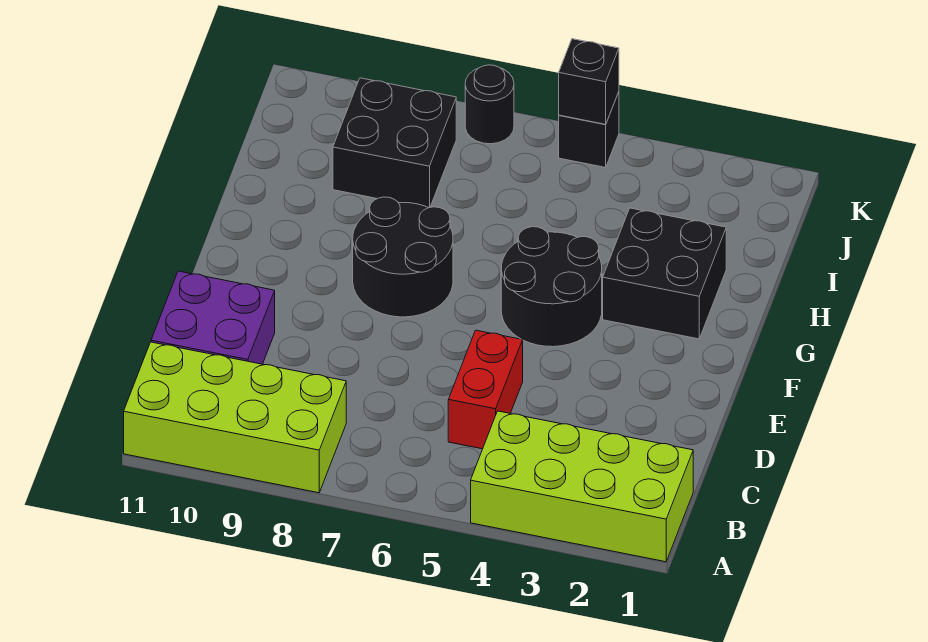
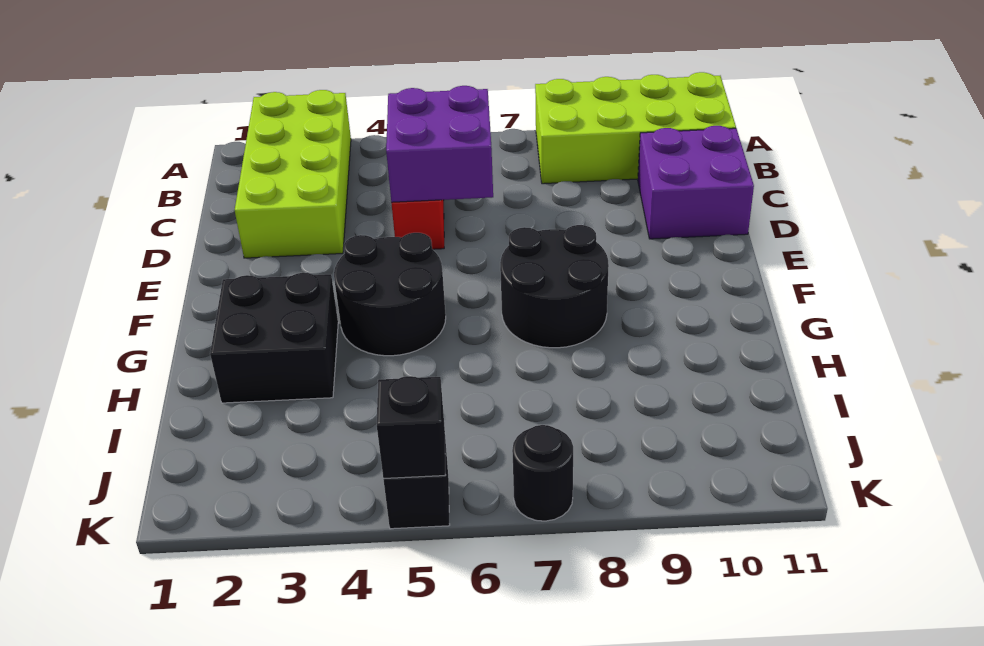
lime brick A1:B4 level 1 -> lime brick A2:D3 level 1
none -> purple brick C5:D6 level 2
black brick I8:J9 level 1 -> none

